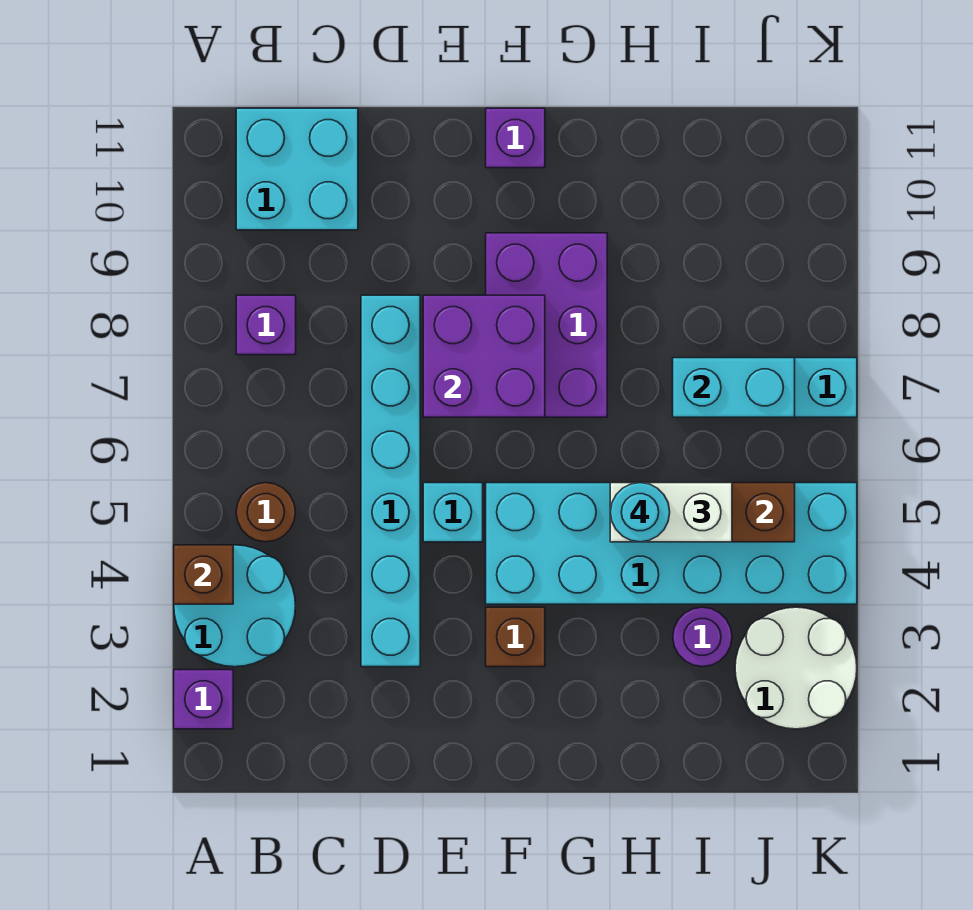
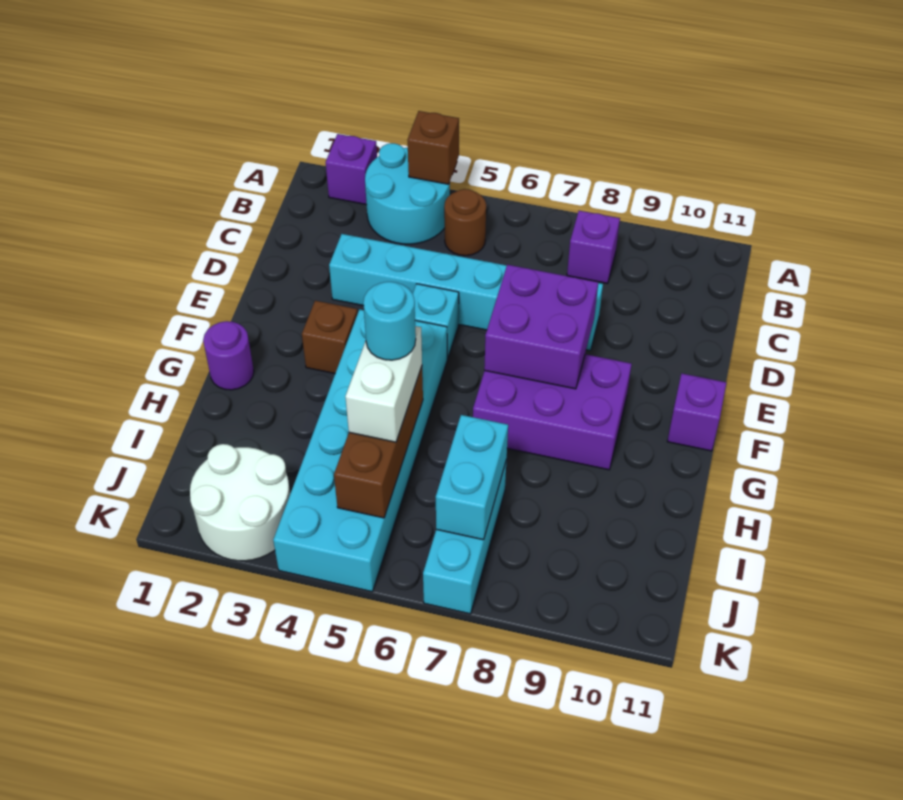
cyan brick B10:C11 level 1 -> none
purple round brick I3 level 1 -> purple round brick G1 level 1

